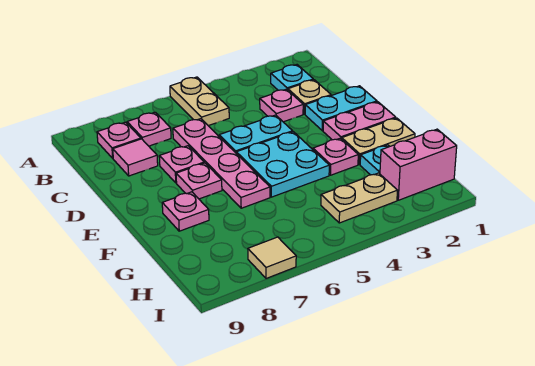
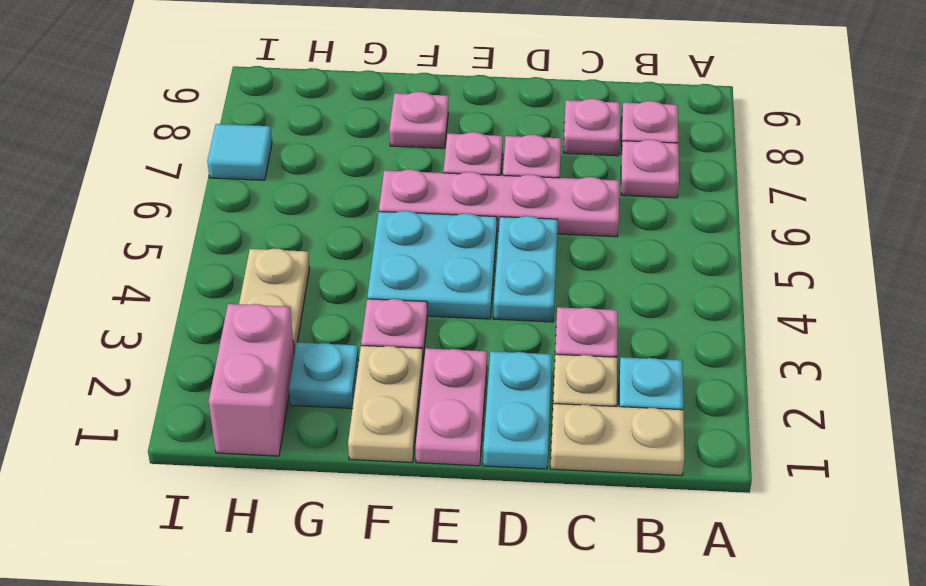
tan plate A5:B5 level 1 -> tan plate B1:C1 level 1
pink tile C8 level 1 -> pink plate C8 level 1
tan tile I7 level 1 -> cyan tile I7 level 1

